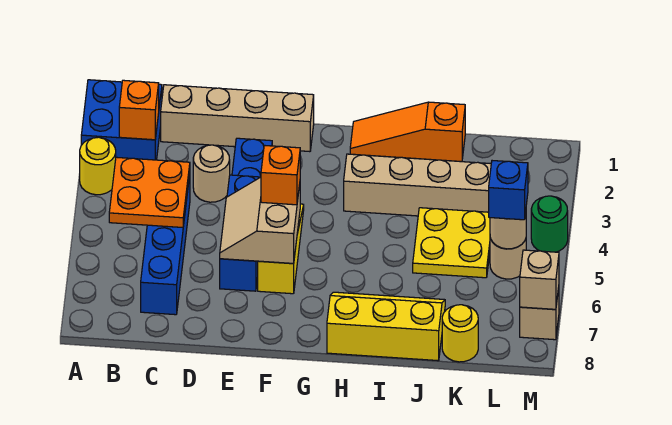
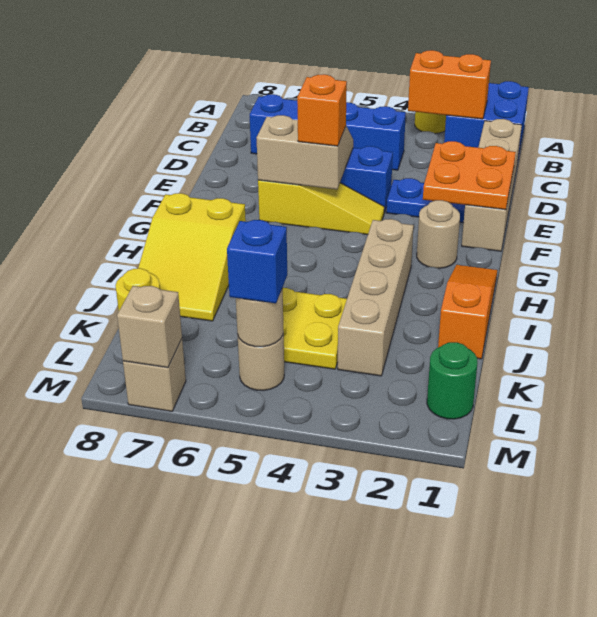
orange brick B2 level 2 -> orange brick B2:B3 level 2
orange plate B4:C5 level 2 -> orange plate E1:F2 level 2
tan round brick D3 level 1 -> tan round brick G2 level 1
yellow slope H7:J8 level 1 top 8 -> yellow slope H7:J8 level 1 top H
green round brick M4 level 1 -> green round brick L1 level 1

